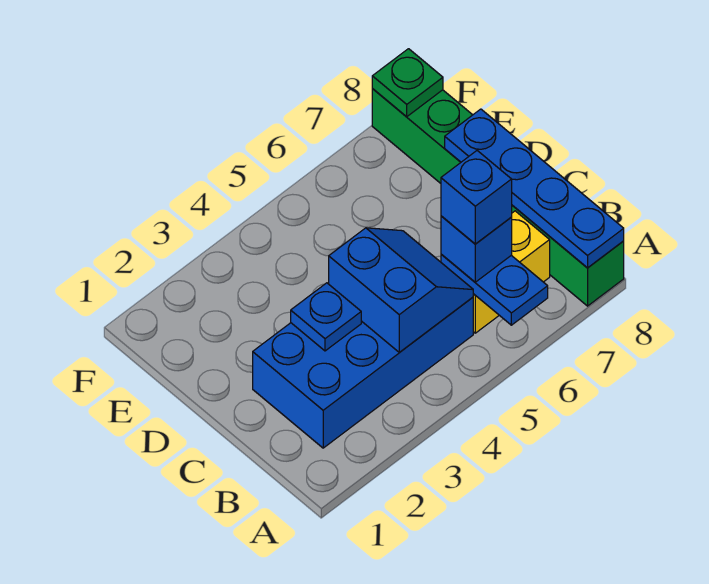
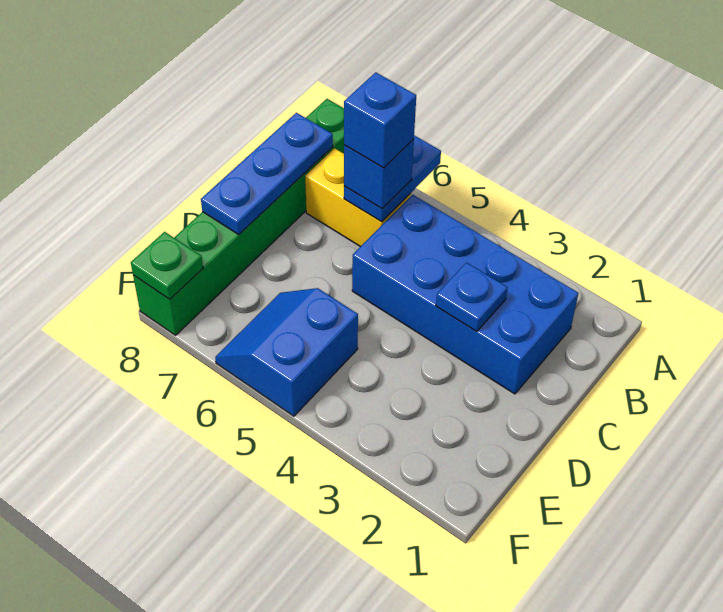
blue plate A8:D8 level 2 -> blue plate B8:D8 level 2
blue slope B4:C5 level 2 top 4 -> blue slope E5:F6 level 1 top 5

